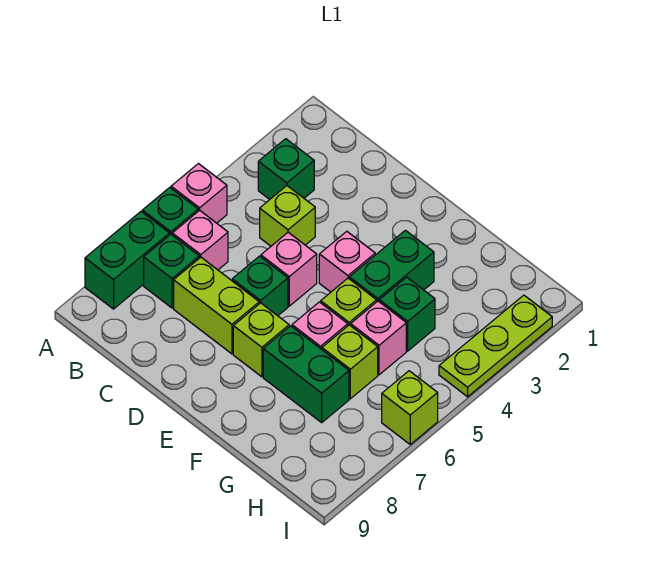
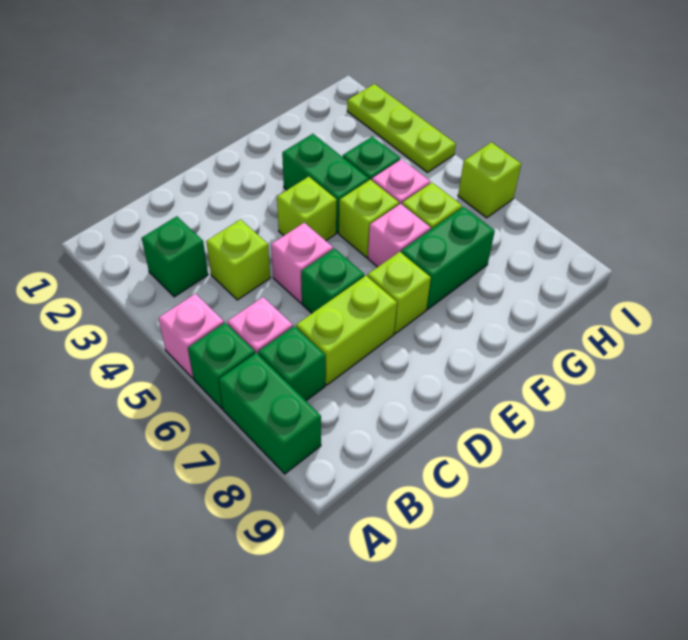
pink brick E4 level 1 -> lime brick E4 level 1

